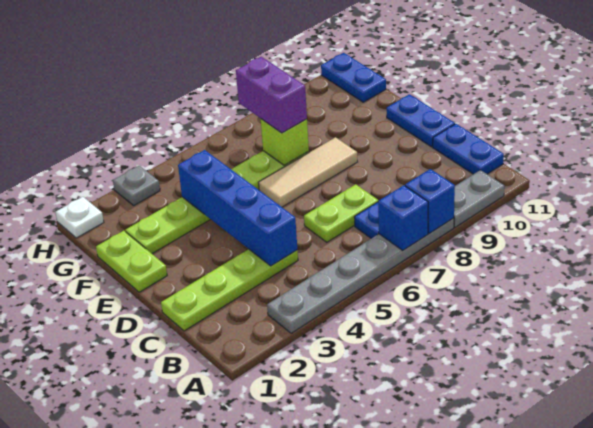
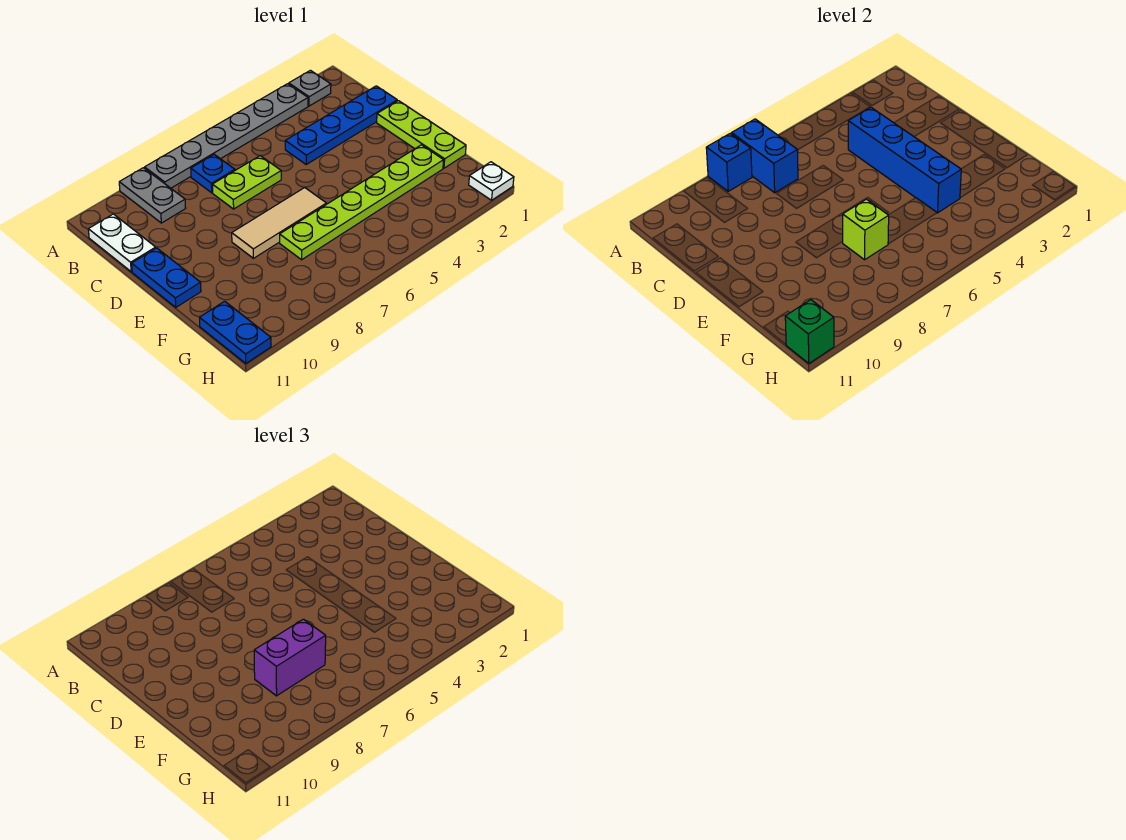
blue brick A7 level 2 -> blue brick A7:B7 level 2
grey plate A9:A10 level 1 -> grey plate A9:B9 level 1
blue plate B11:C11 level 1 -> white plate B11:C11 level 1
lime plate C1:C4 level 1 -> blue plate C1:C4 level 1
lime plate E1:F1 level 1 -> lime plate D1:F1 level 1
purple brick F7:G7 level 3 -> purple brick F7:F8 level 3
grey plate H3 level 1 -> grey plate A2 level 1
none -> green brick H11 level 2

